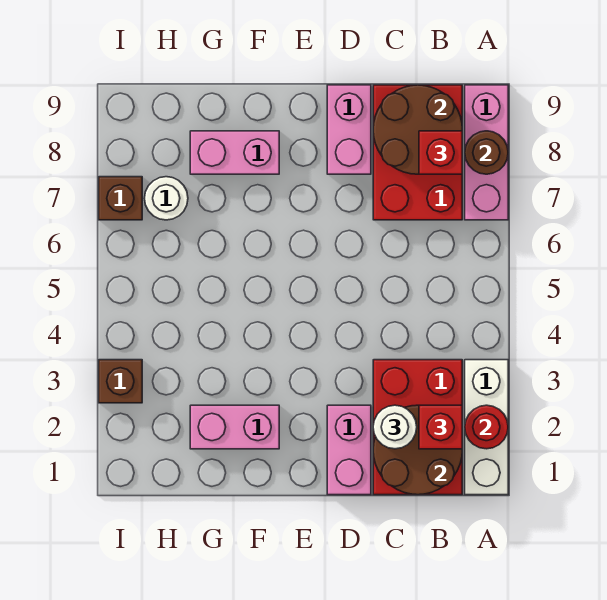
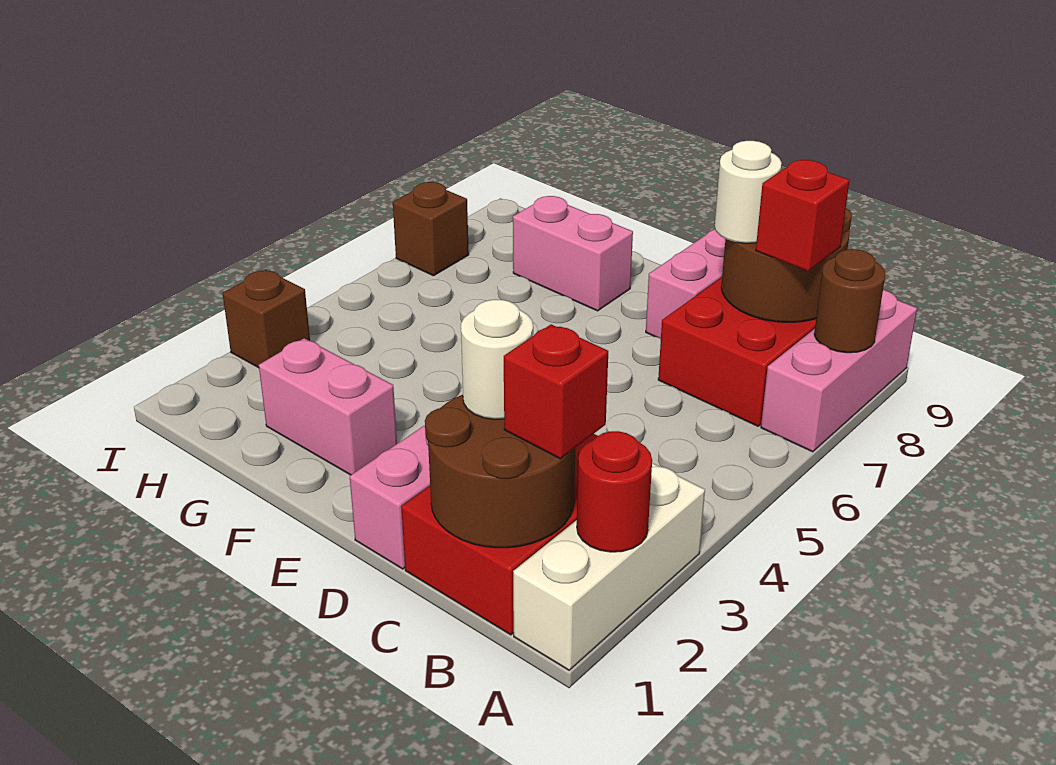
white round brick H7 level 1 -> white round brick C8 level 3

